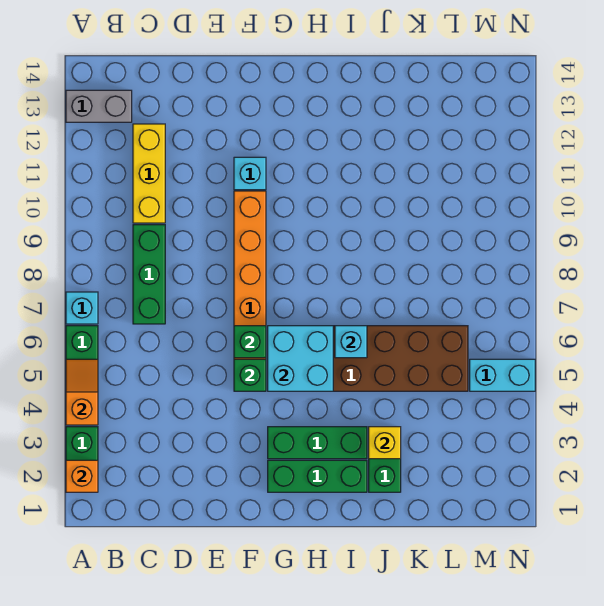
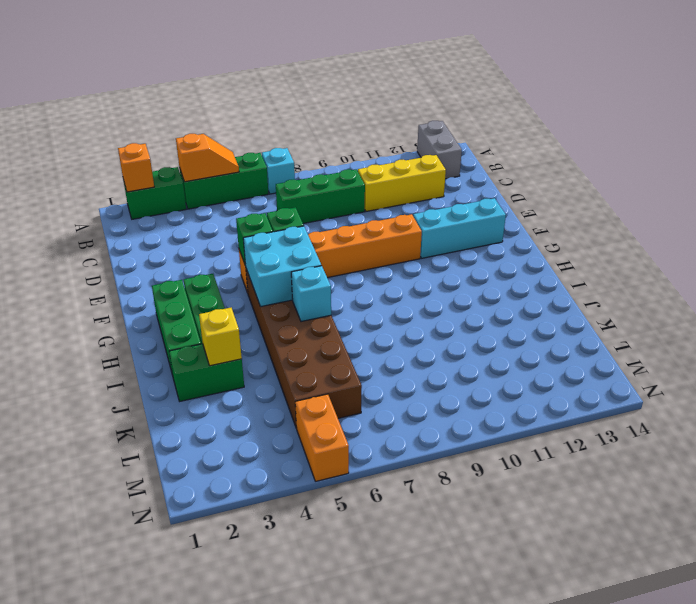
cyan brick F11 level 1 -> cyan brick F11:F13 level 1
cyan brick M5:N5 level 1 -> orange brick M5:N5 level 1

